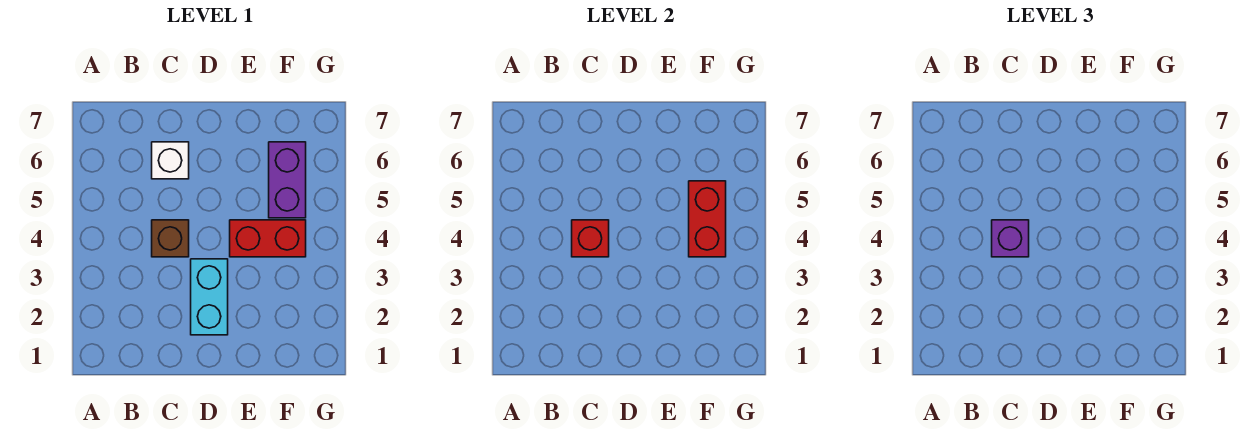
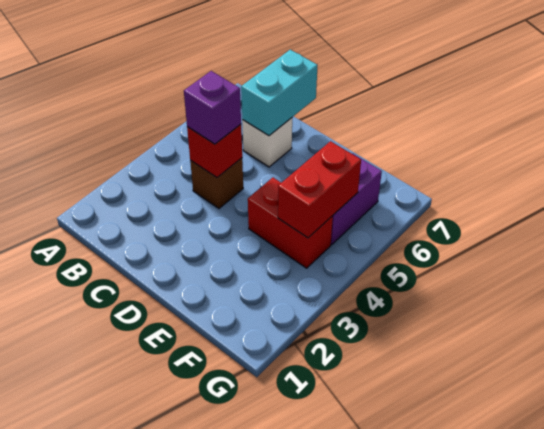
cyan brick D2:D3 level 1 -> cyan brick C6:C7 level 2

